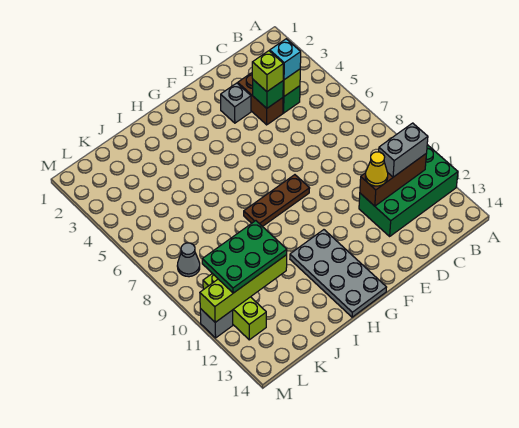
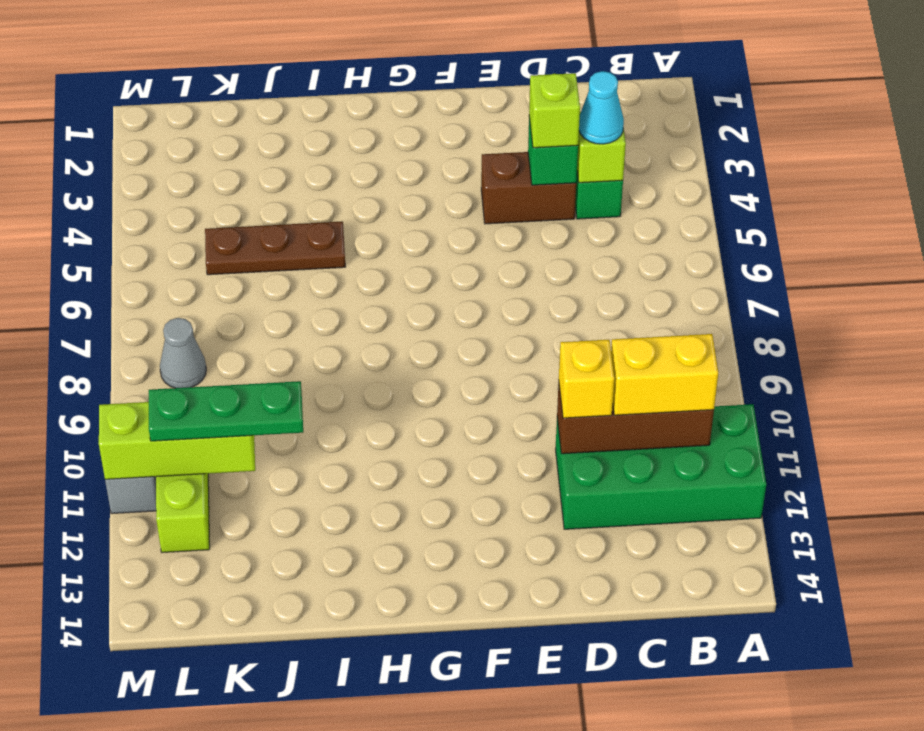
grey brick B11:C11 level 3 -> yellow brick B11:C11 level 3
cyan brick C4 level 3 -> cyan cone C4 level 3
brown brick D3:D4 level 1 -> brown brick D4:E4 level 1
yellow cone D11 level 3 -> yellow brick D11 level 3
grey brick E3 level 1 -> none
brown plate F8:H8 level 1 -> brown plate I5:K5 level 1
grey plate G11:H14 level 1 -> none
green plate J10:L11 level 3 -> green plate J11:L11 level 3
lime brick J11:M11 level 2 -> lime brick K11:M11 level 2

